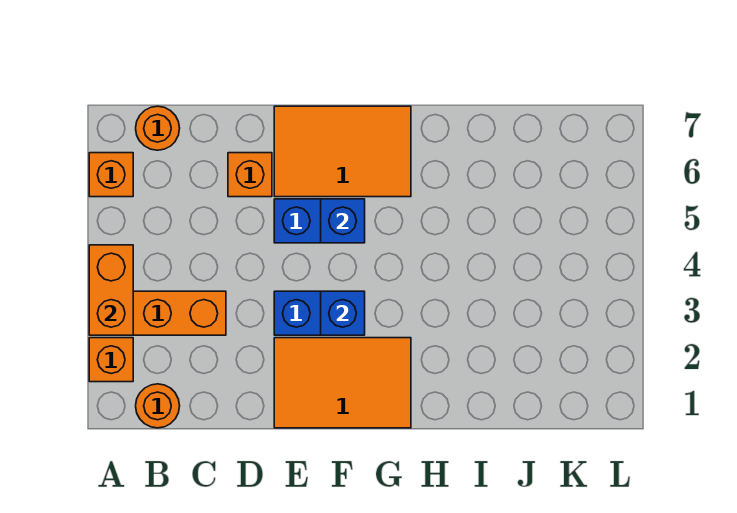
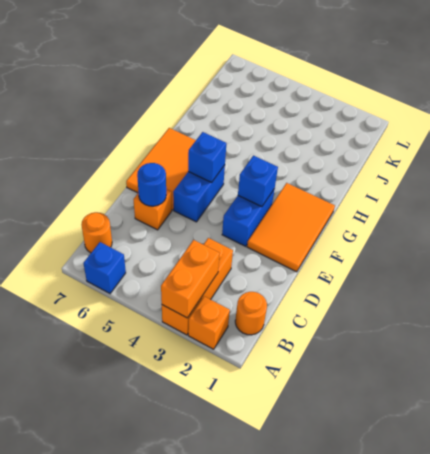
orange brick A3:A4 level 2 -> orange brick A3:B3 level 2
orange brick A6 level 1 -> blue brick A6 level 1
none -> blue round brick D6 level 2

